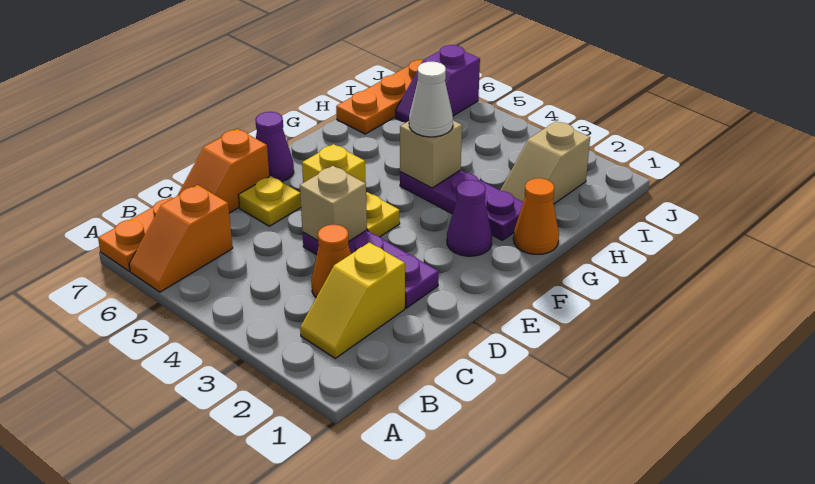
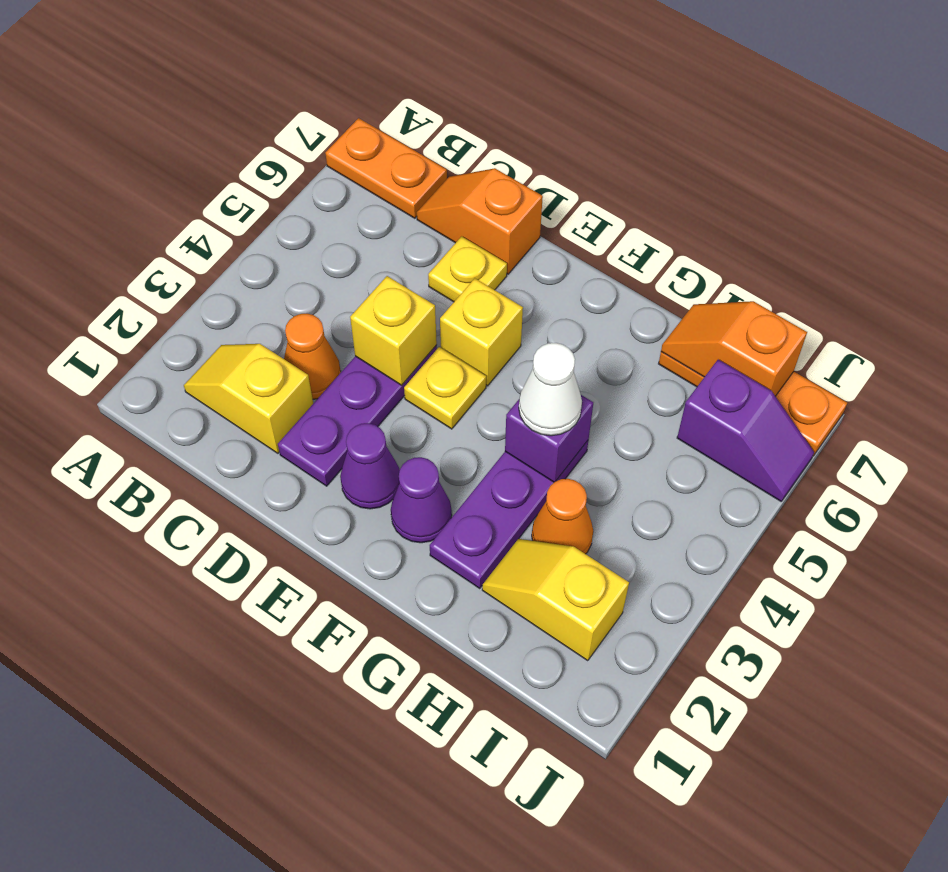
orange slope A6:B6 level 1 top B -> orange slope H7:I7 level 2 top I
tan brick D4 level 2 -> yellow brick D4 level 2
purple cone E7 level 1 -> purple cone E2 level 1
orange cone G1 level 1 -> orange cone H3 level 1
tan brick G4 level 2 -> purple brick G4 level 2
tan slope H2:I2 level 1 top I -> yellow slope H2:I2 level 1 top I
purple slope I6:J6 level 1 top J -> purple slope I6:J6 level 1 top I

